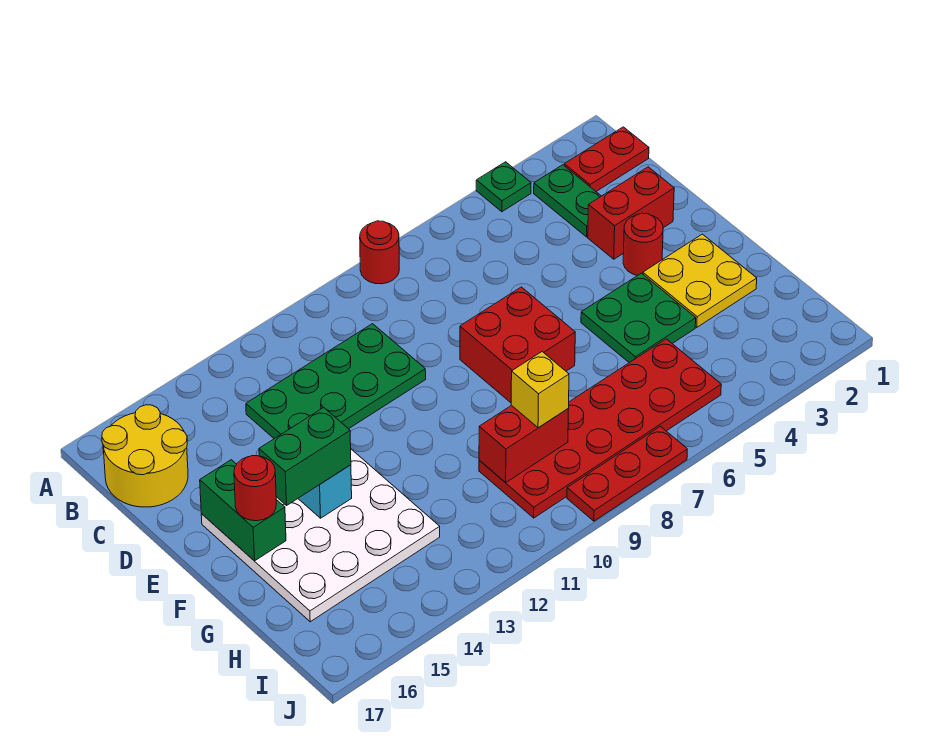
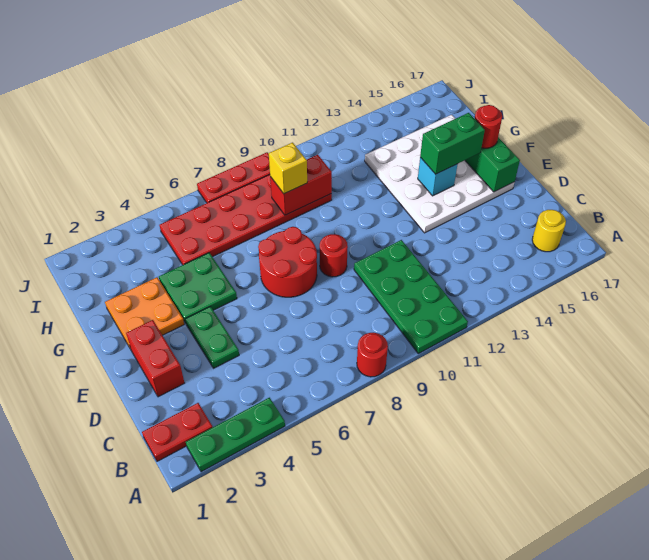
green plate A4 level 1 -> green plate A2:A4 level 1
green plate B3:C3 level 1 -> green plate D4:E4 level 1
yellow round brick B16:C17 level 1 -> yellow round brick B16 level 1
green plate C10:D13 level 1 -> green plate A10:D11 level 1
red brick D2:D3 level 1 -> red brick D2:E2 level 1
red round brick E3 level 1 -> red round brick E9 level 1
red brick E7:F8 level 1 -> red round brick E7:F8 level 1
yellow plate F2:G3 level 1 -> orange plate F2:G3 level 1

